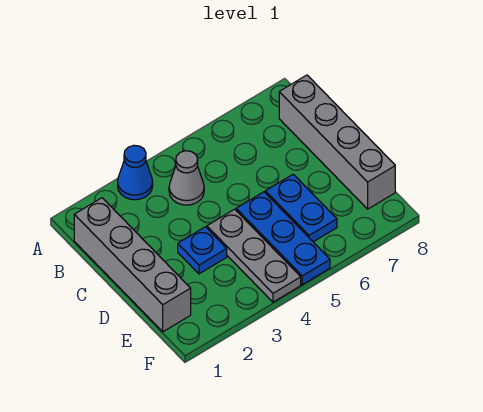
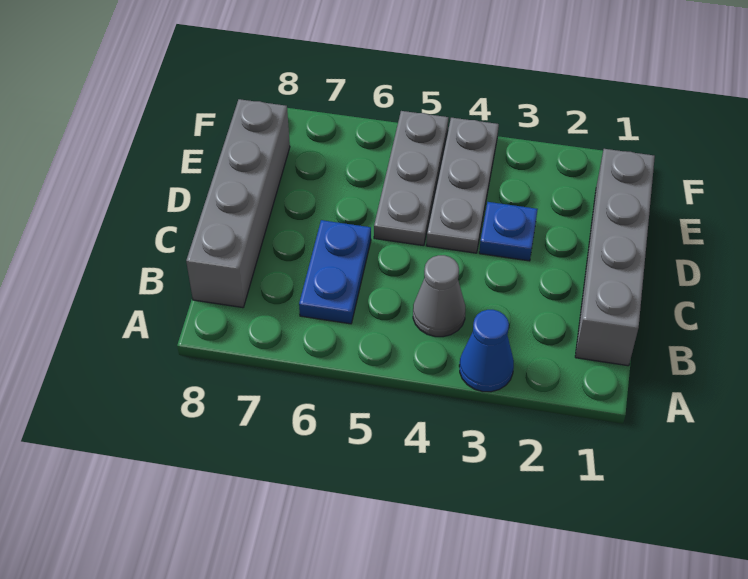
blue plate D5:F5 level 1 -> grey plate D5:F5 level 1
blue plate D6:E6 level 1 -> blue plate B6:C6 level 1

